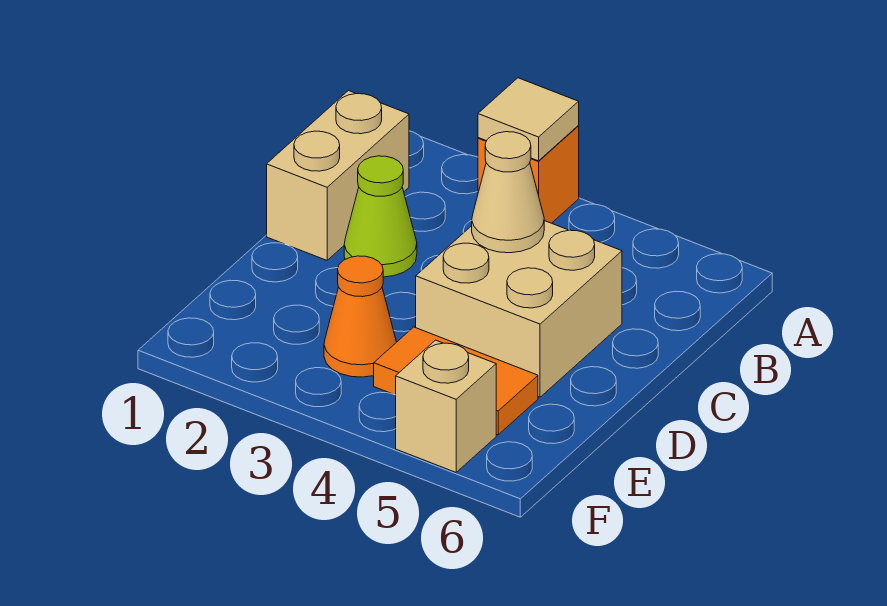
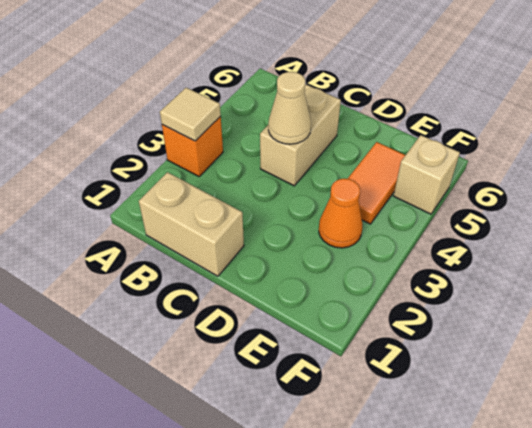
lime cone C2 level 1 -> none
tan brick C4:D5 level 1 -> tan brick C4:C5 level 1

